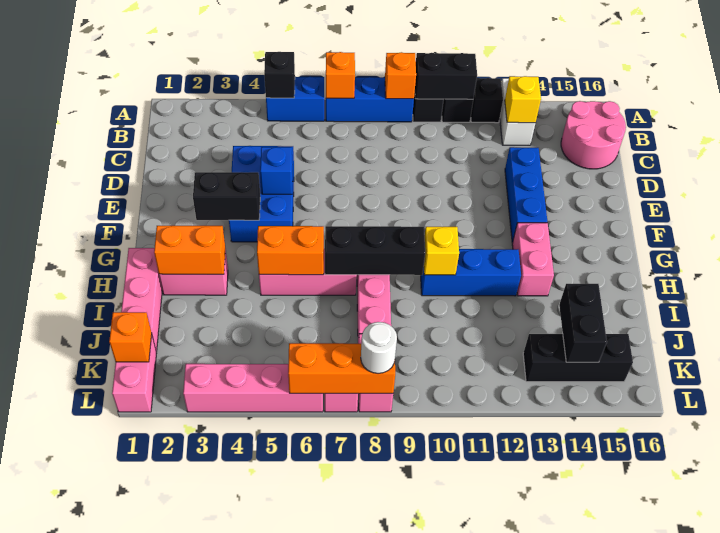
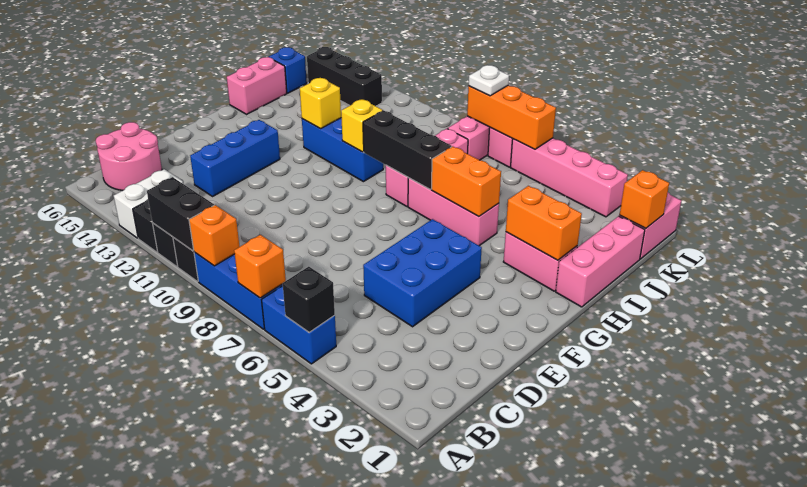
yellow brick B13 level 2 -> yellow brick H12 level 2
blue brick E5 level 2 -> blue brick J16 level 1
black brick F3:F4 level 2 -> none
pink brick G13:H13 level 1 -> pink brick H16:I16 level 1
black brick J14:K14 level 2 -> none
white round brick L8 level 3 -> white plate L8 level 3

